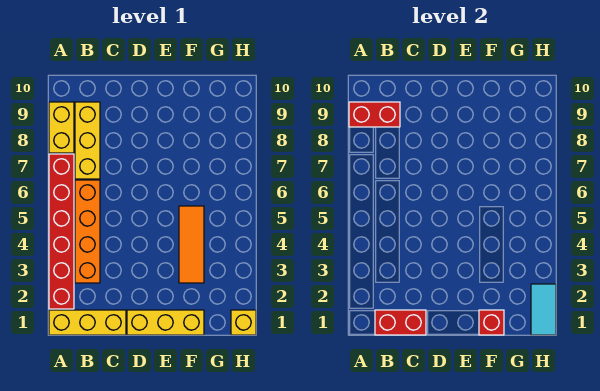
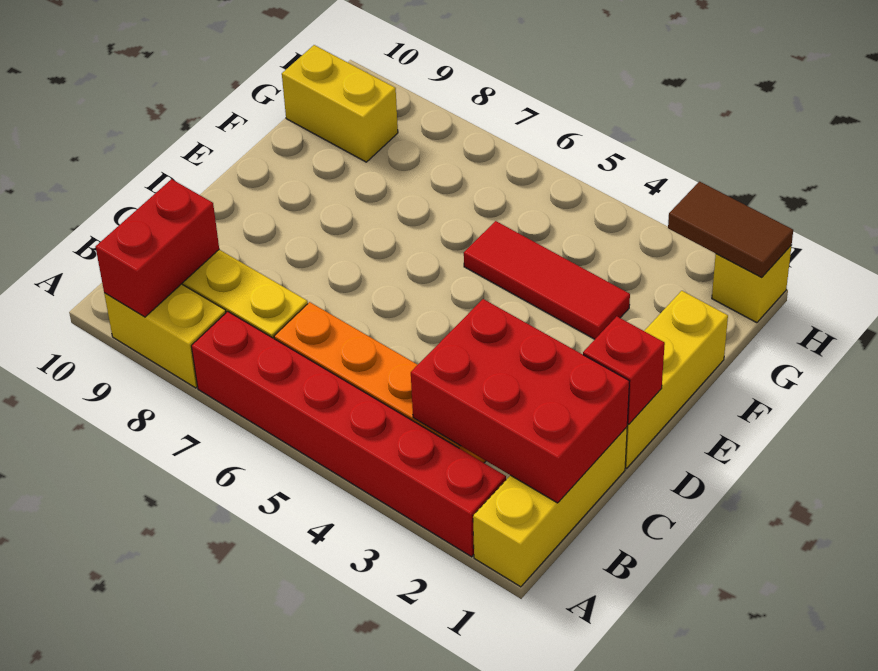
red brick B1:C1 level 2 -> red brick B1:C3 level 2
red brick F1 level 2 -> red brick D1 level 2
orange tile F3:F5 level 1 -> red tile F3:F5 level 1
none -> yellow brick G9:G10 level 1
cyan tile H1:H2 level 2 -> brown tile H1:H2 level 2

